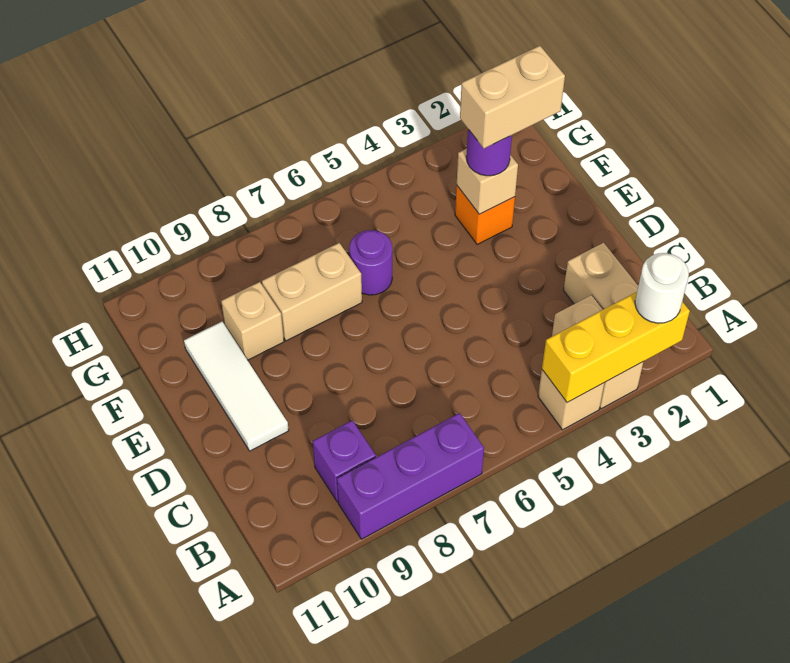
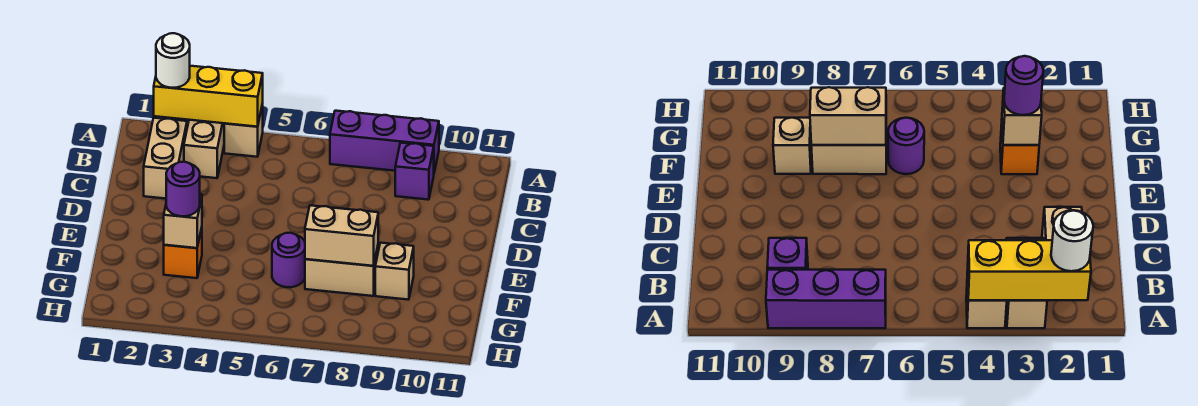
white tile D10:F10 level 1 -> none
tan brick F2:F3 level 4 -> tan brick F7:F8 level 2

